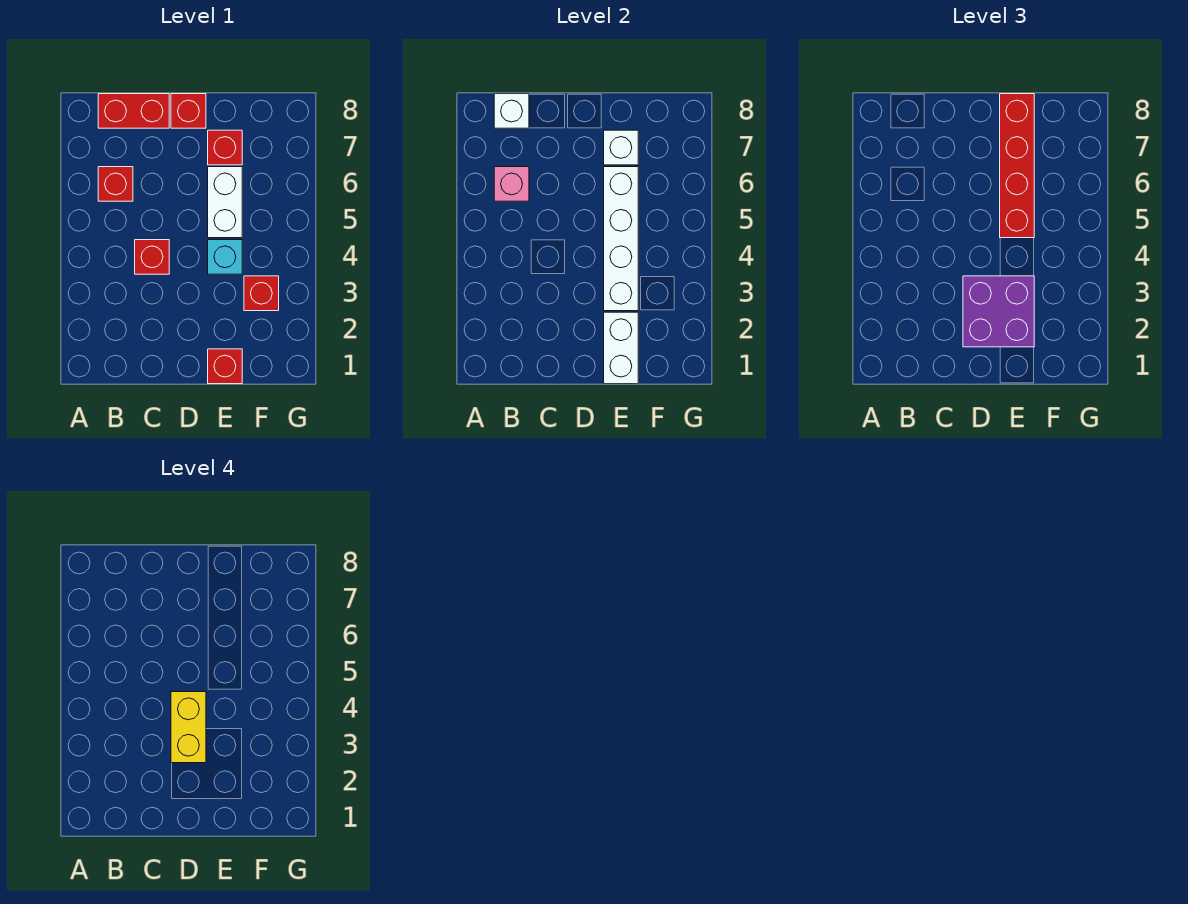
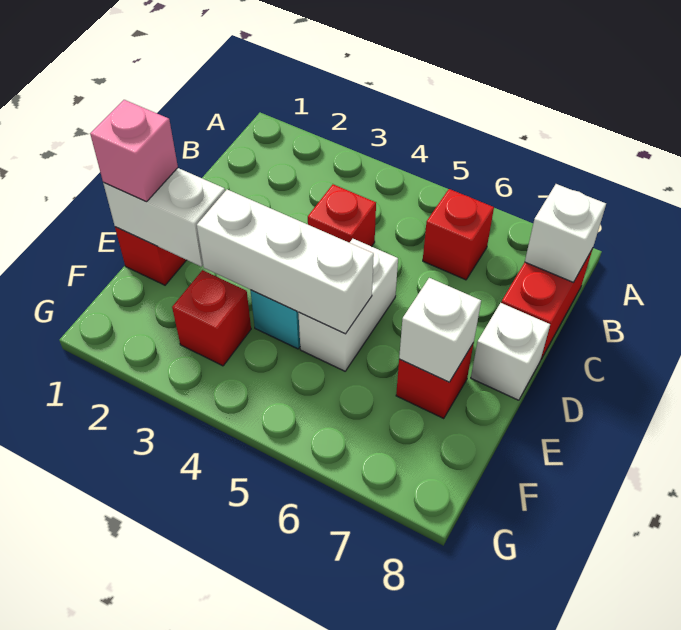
pink brick B6 level 2 -> pink brick E1 level 3
purple brick D2:E3 level 3 -> none
yellow brick D3:D4 level 4 -> none
red brick D8 level 1 -> white brick D8 level 1
white brick E3:E6 level 2 -> white brick E3:E5 level 2
white brick E5:E6 level 1 -> white brick D5:E5 level 1
red brick E5:E8 level 3 -> none

